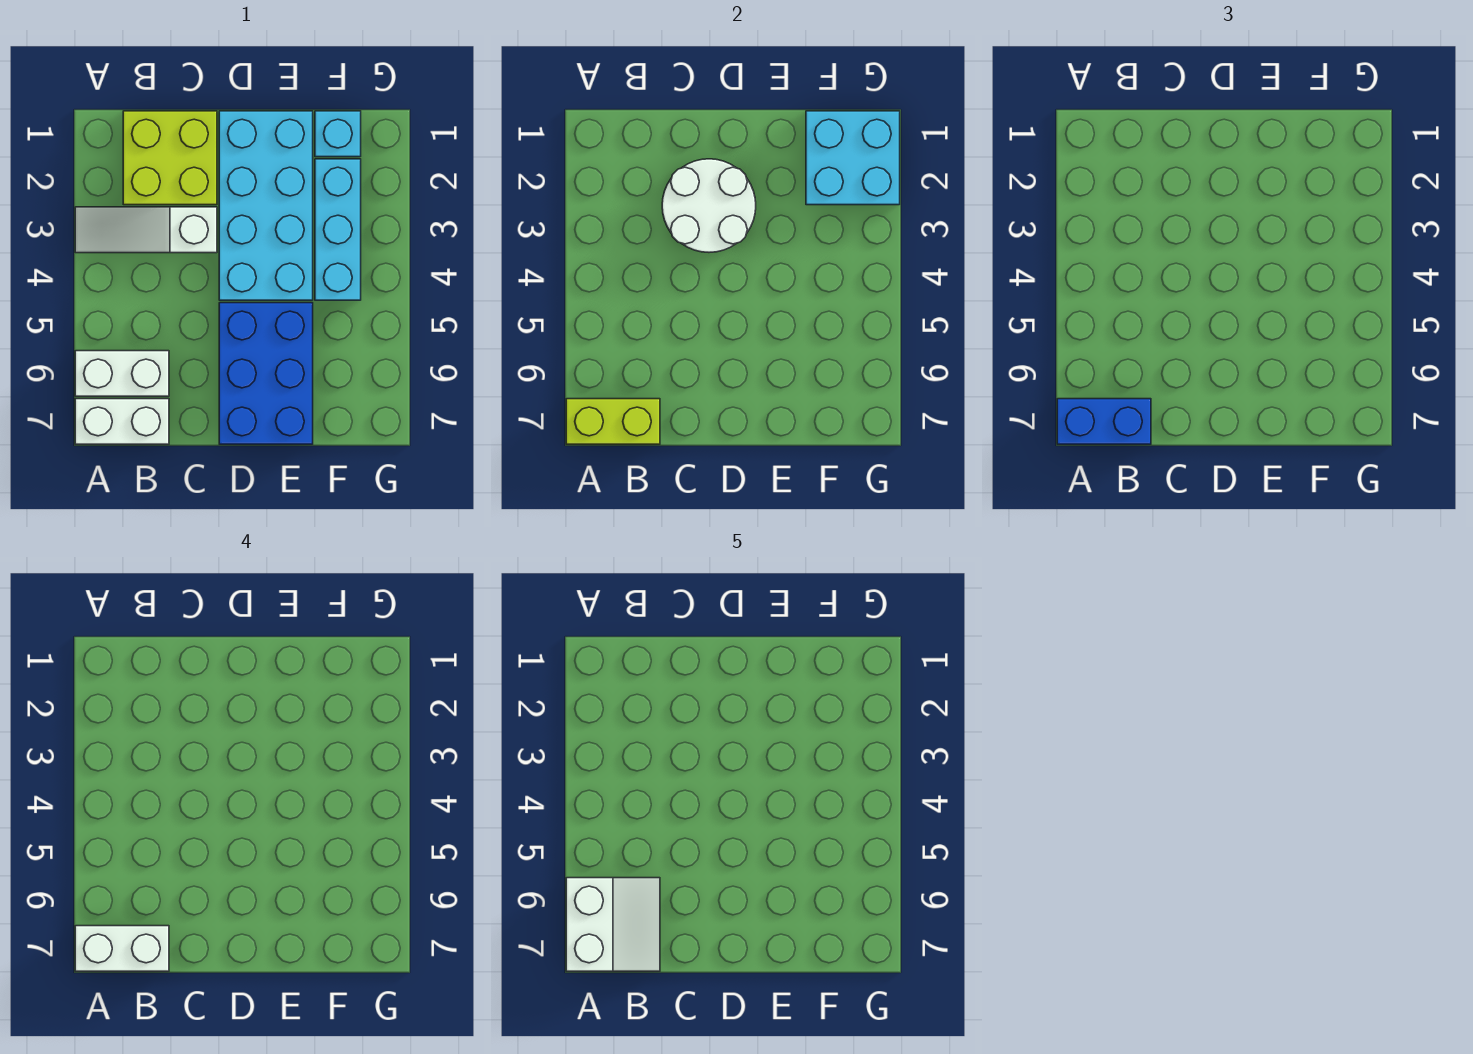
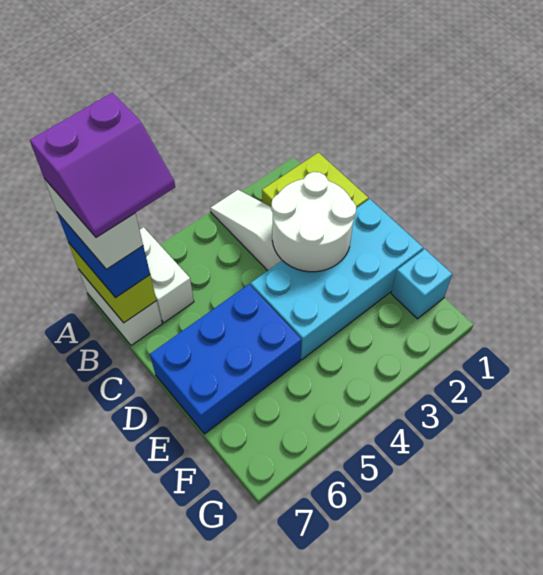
white slope A6:B7 level 5 top A -> purple slope A6:B7 level 5 top A
cyan brick F1:G2 level 2 -> none
cyan brick F2:F4 level 1 -> none

